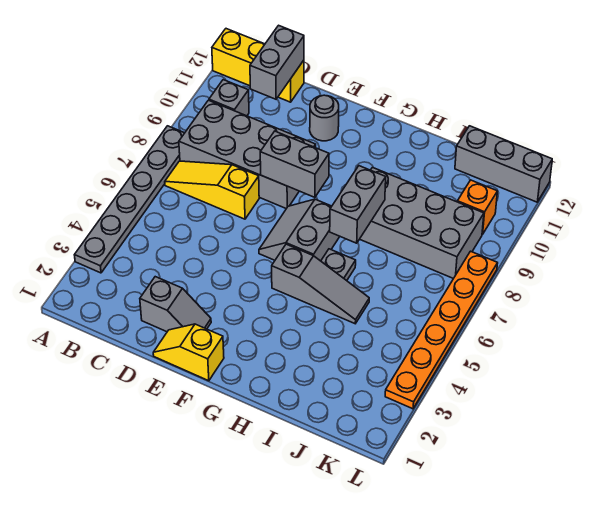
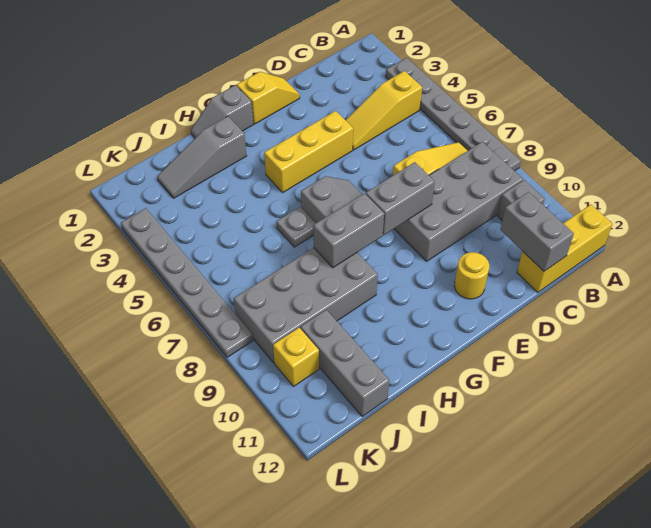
none -> yellow slope B4:D4 level 1 top B
grey slope D2:E2 level 1 top D -> grey slope G1:H1 level 1 top G
none -> yellow brick E4:G4 level 1
grey round brick E11 level 1 -> yellow round brick E11 level 1
grey slope G5:I5 level 1 top G -> grey slope H2:J2 level 1 top H
grey brick H7:H8 level 2 -> grey brick G8:H8 level 2
grey brick J12:L12 level 1 -> grey brick J10:J12 level 1
orange brick K10 level 1 -> yellow brick K10 level 1
orange plate L3:L8 level 1 -> grey plate L3:L8 level 1

